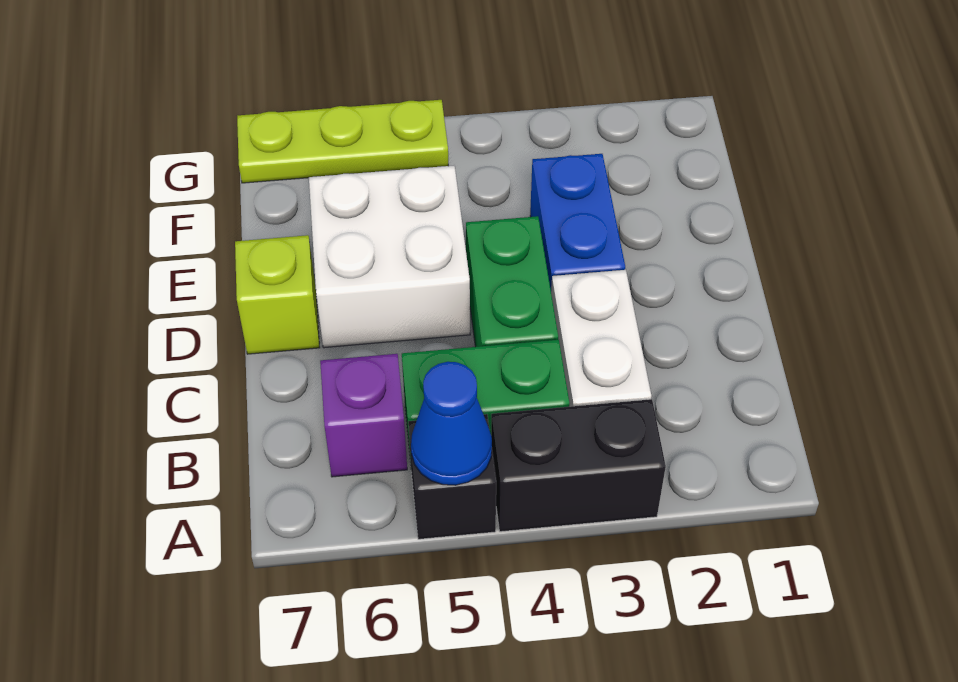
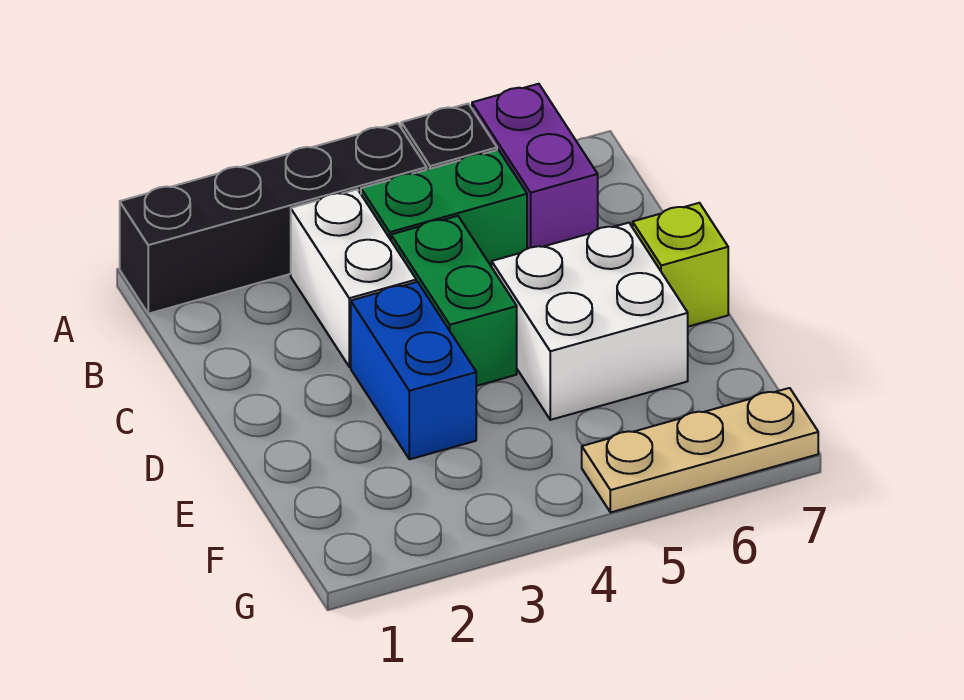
black brick A3:A4 level 1 -> black brick A1:A4 level 1
blue cone A5 level 2 -> none
purple brick B6 level 1 -> purple brick A6:B6 level 1
lime plate G5:G7 level 1 -> tan plate G5:G7 level 1

